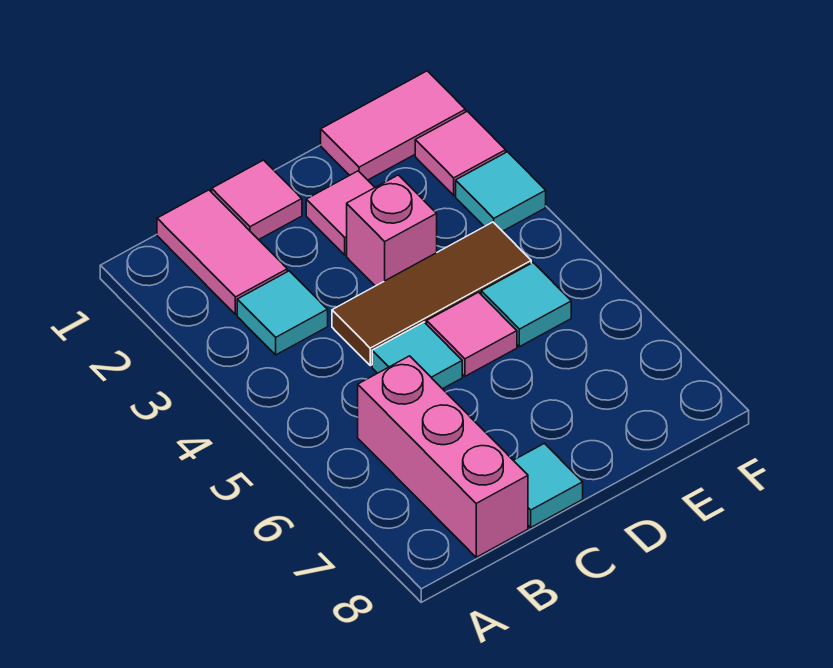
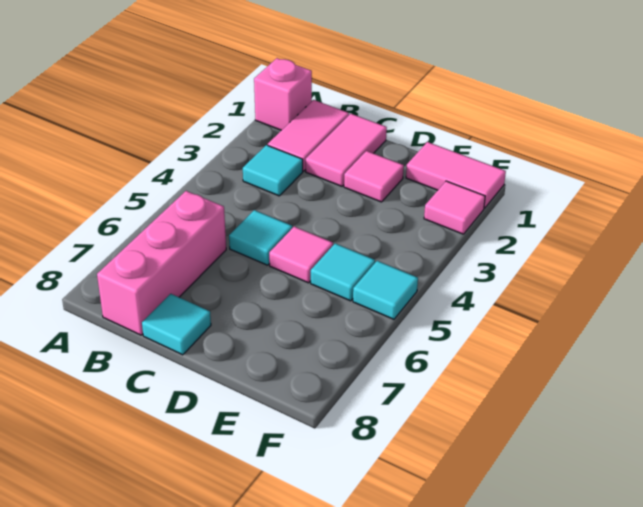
pink tile C1 level 1 -> pink tile C1:C2 level 1
brown tile C4:E4 level 1 -> none
pink brick D3 level 1 -> pink brick A1 level 1
cyan tile F3 level 1 -> cyan tile F5 level 1

